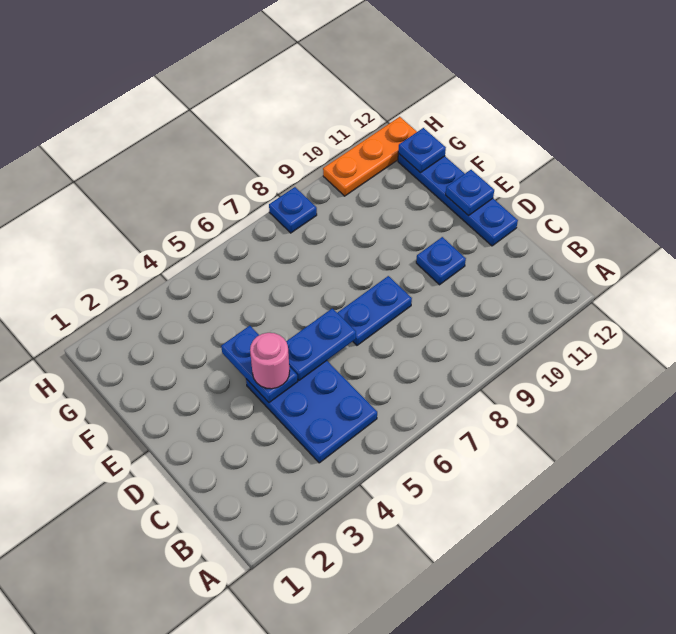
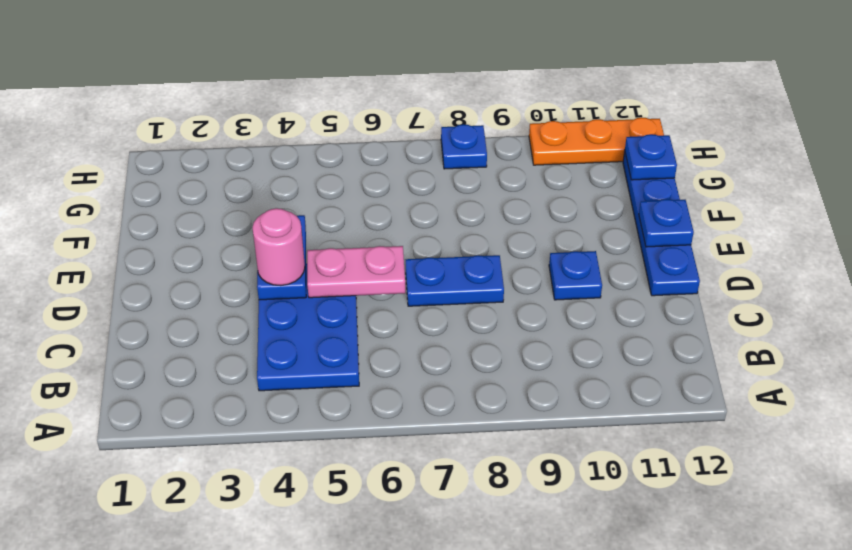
blue plate D5:D6 level 2 -> pink plate D5:D6 level 2

